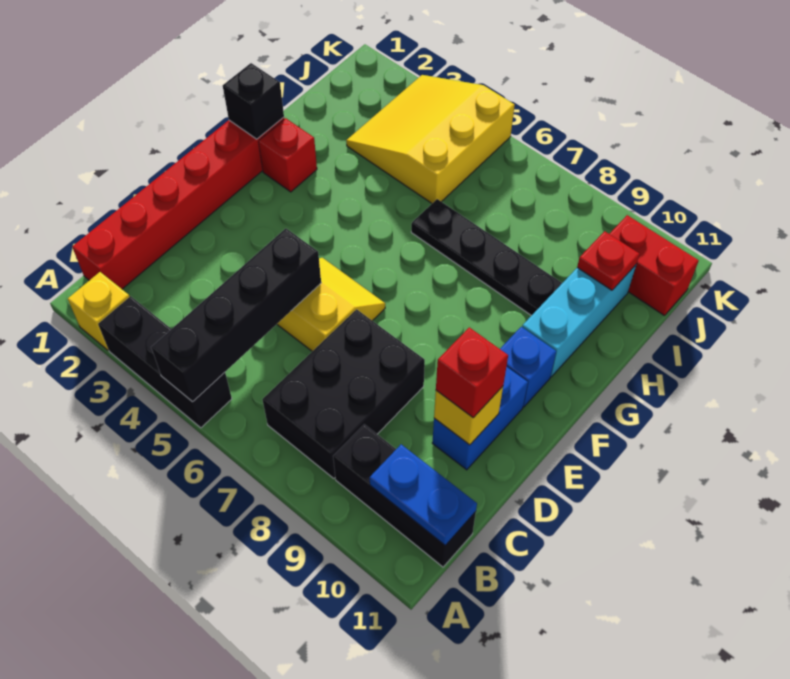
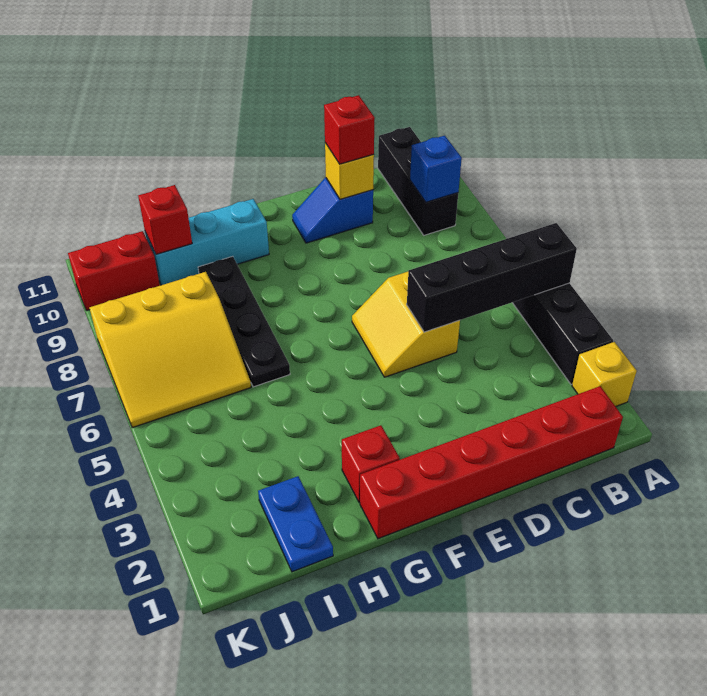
black brick B7:D8 level 1 -> none
blue plate B10:B11 level 2 -> blue plate I1:I2 level 1
blue brick D10:E10 level 1 -> blue slope D10:E10 level 1 top D
blue brick F10 level 1 -> blue brick B9 level 2
black brick G1 level 2 -> none
yellow slope I3:K5 level 1 top 5 -> yellow slope I6:K8 level 1 top 8
red plate I10 level 2 -> red brick I10 level 2
red brick J10:J11 level 1 -> red brick J10:K10 level 1

